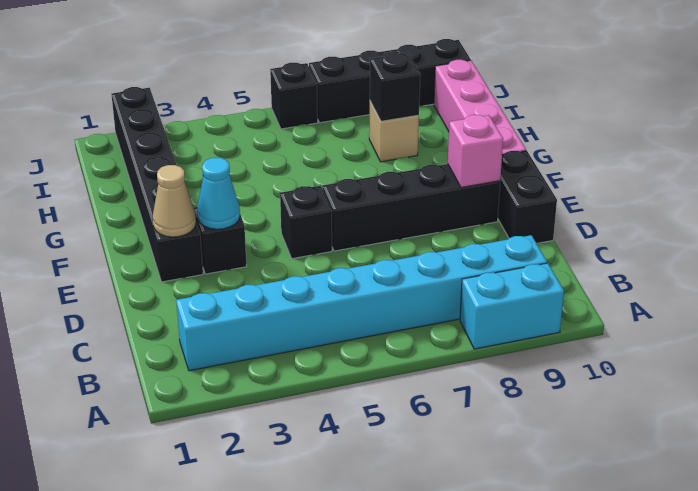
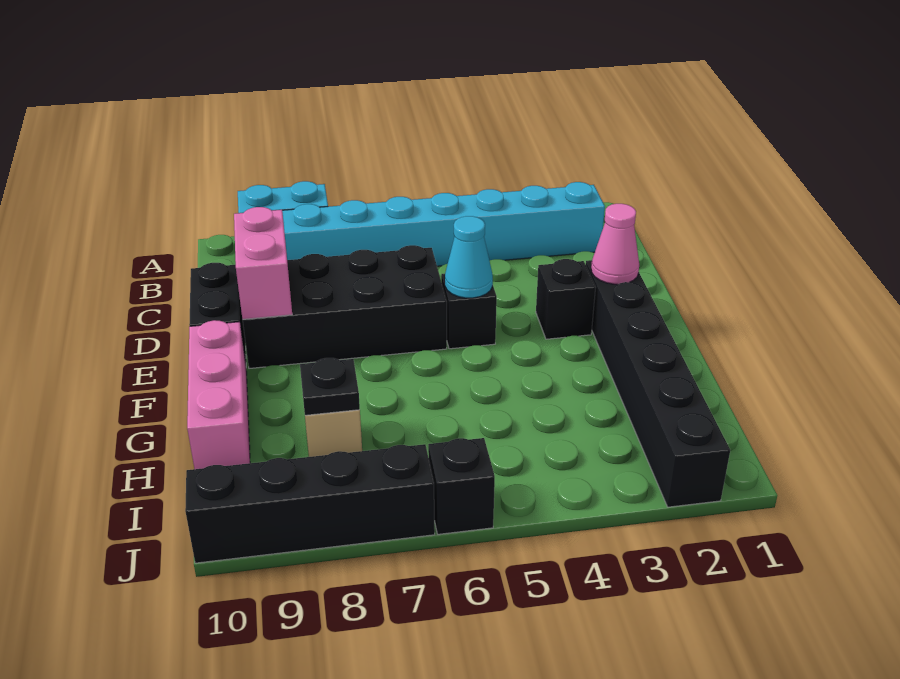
tan cone E2 level 2 -> pink cone E2 level 2
cyan cone E3 level 2 -> cyan cone E5 level 2
black brick E6:E9 level 1 -> black brick D6:E9 level 1
pink brick E9 level 2 -> pink brick D9:E9 level 2
pink brick F10:I10 level 1 -> pink brick F10:H10 level 1
black brick H8 level 2 -> black plate H8 level 2

